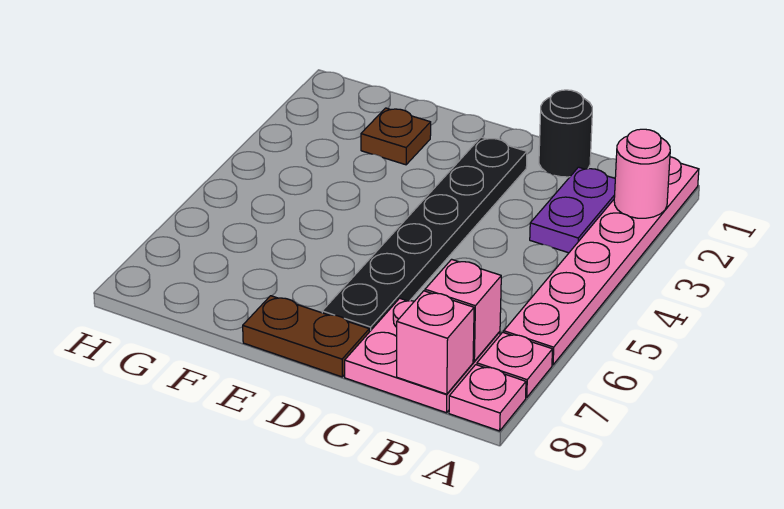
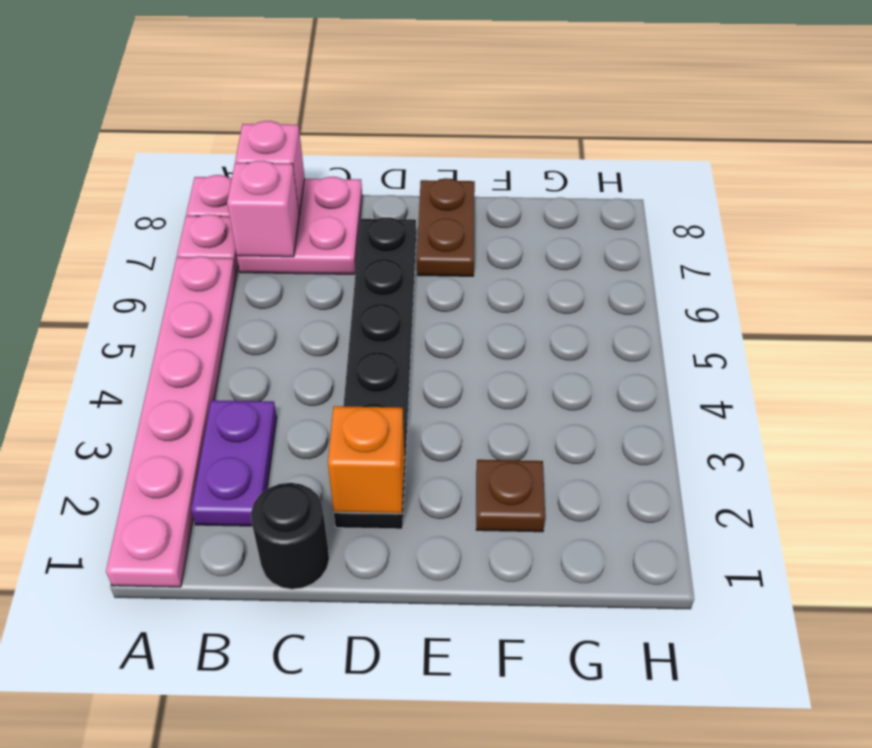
pink round brick A2 level 2 -> none
none -> orange brick D2 level 2
brown plate D8:E8 level 1 -> brown plate E7:E8 level 1

